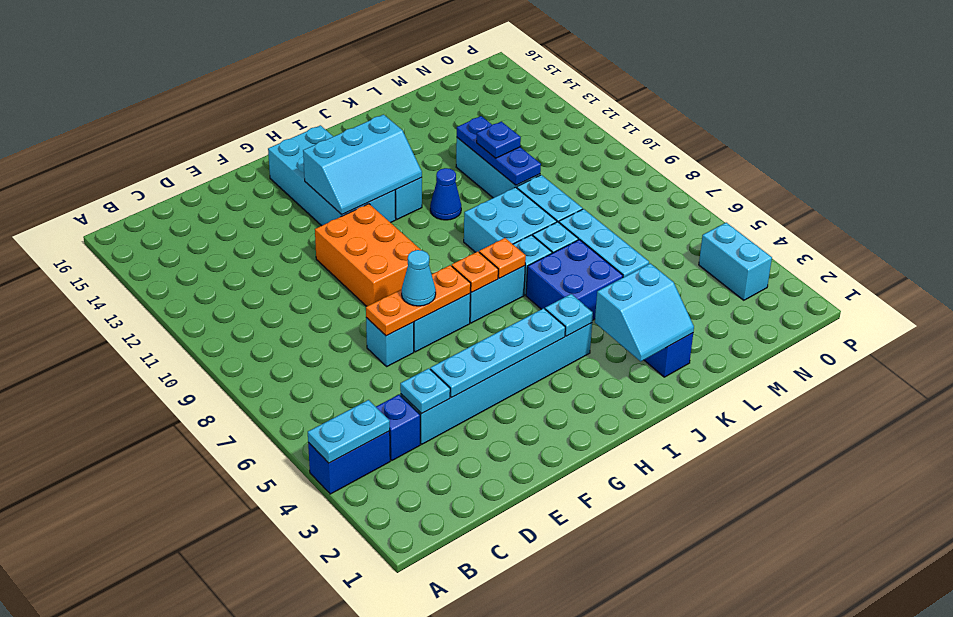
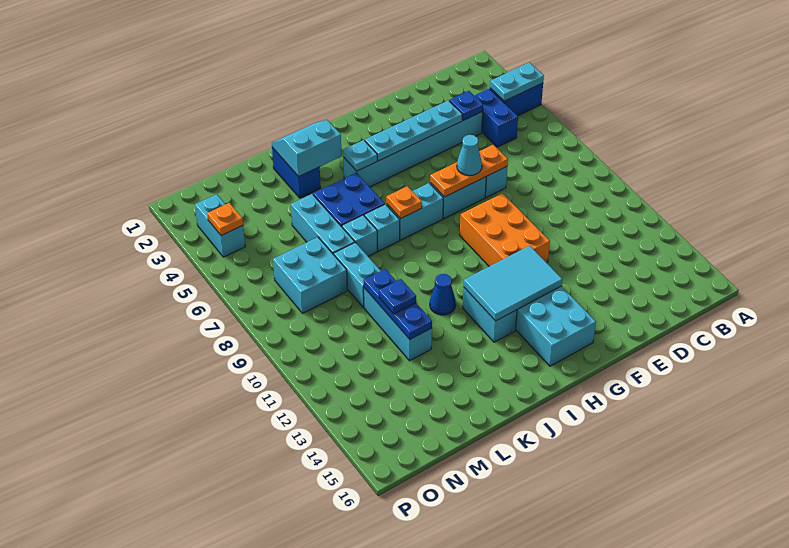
blue brick C4 level 1 -> blue brick C4:C5 level 1
cyan plate D4 level 2 -> blue plate D4 level 2
cyan slope G12:I13 level 2 top 13 -> cyan tile G12:I13 level 2
orange plate H7 level 2 -> orange plate O4 level 2
cyan brick J8:K9 level 1 -> cyan brick M7:N8 level 1

